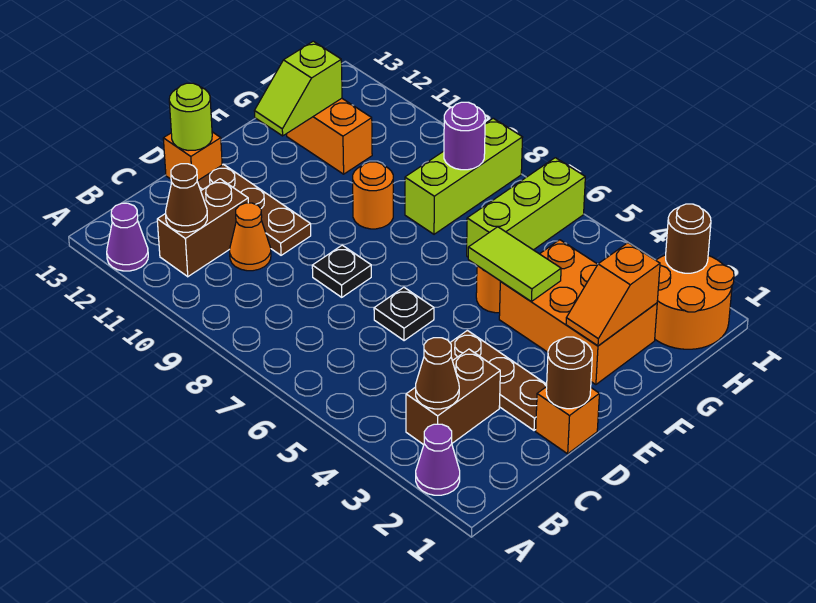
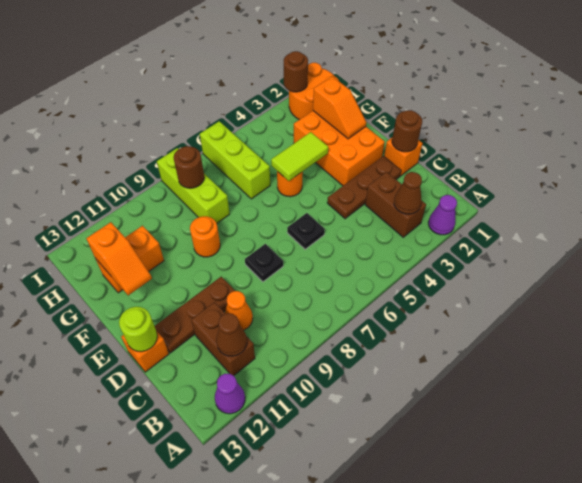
orange brick F2:G4 level 1 -> orange brick E2:G3 level 1
lime slope F12:G12 level 2 top G -> orange slope F12:G12 level 2 top G
purple round brick H8 level 2 -> brown round brick H8 level 2

